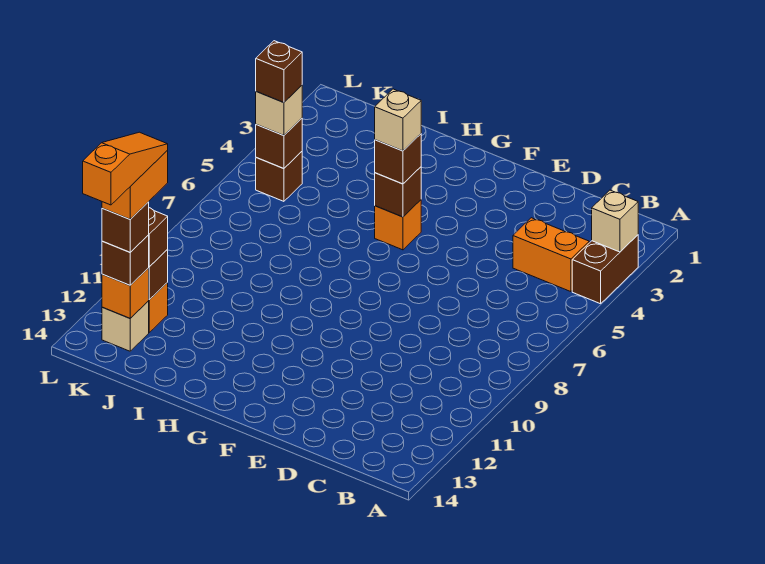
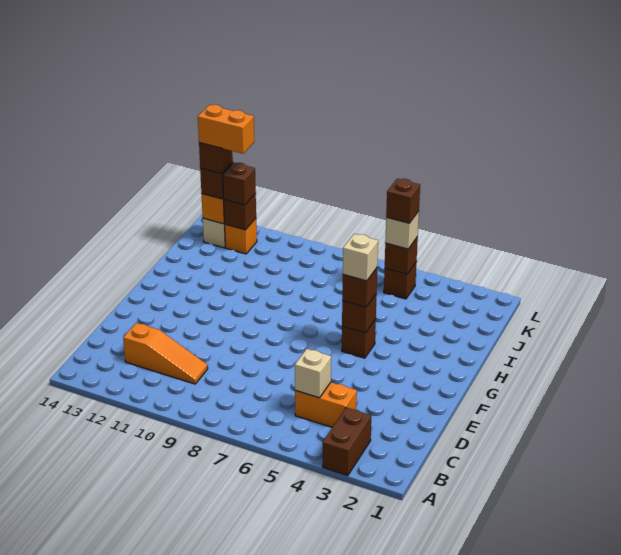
brown brick A3:A4 level 1 -> brown brick A3:B3 level 1
tan brick A3 level 2 -> tan brick C5 level 2
orange brick B4:C4 level 1 -> orange brick C4:C5 level 1
orange brick G5 level 1 -> brown brick G5 level 1
orange slope K12:K14 level 6 top 14 -> orange slope C10:C12 level 1 top 12

